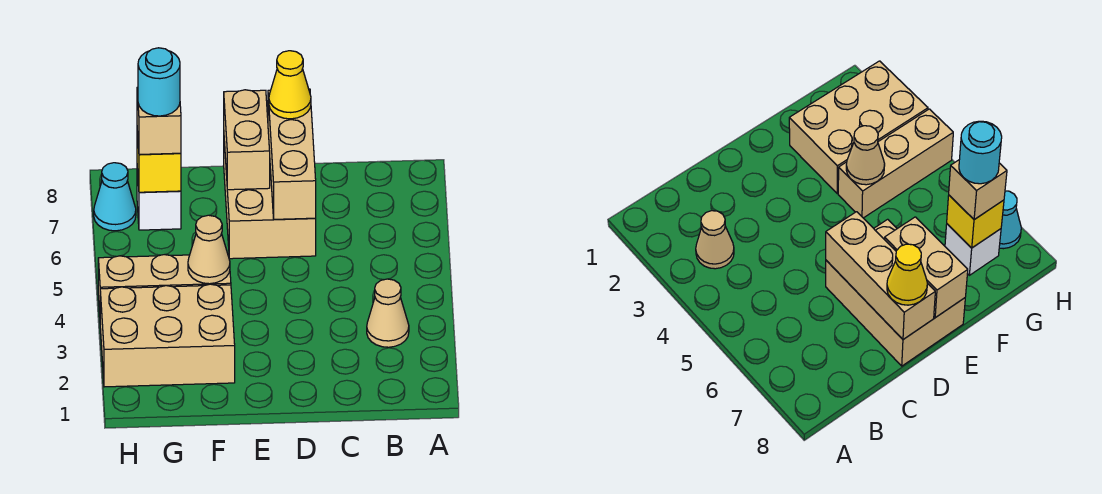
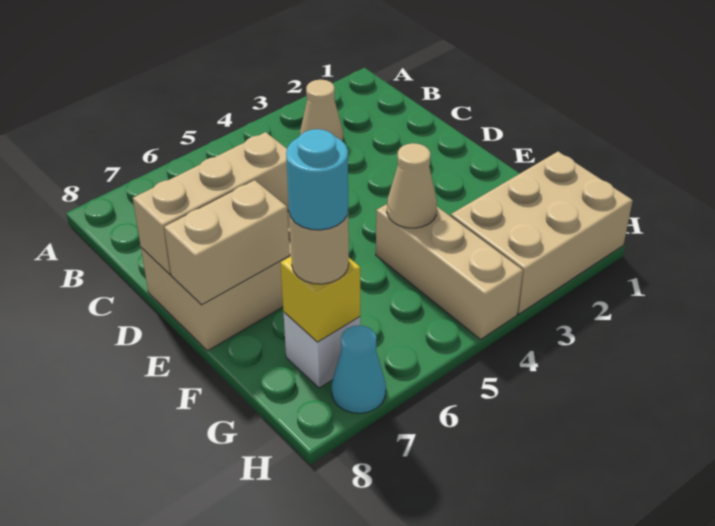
yellow cone D8 level 3 -> none
tan brick F2:H3 level 1 -> tan brick G1:H3 level 1
tan brick G7 level 3 -> tan round brick G7 level 3

